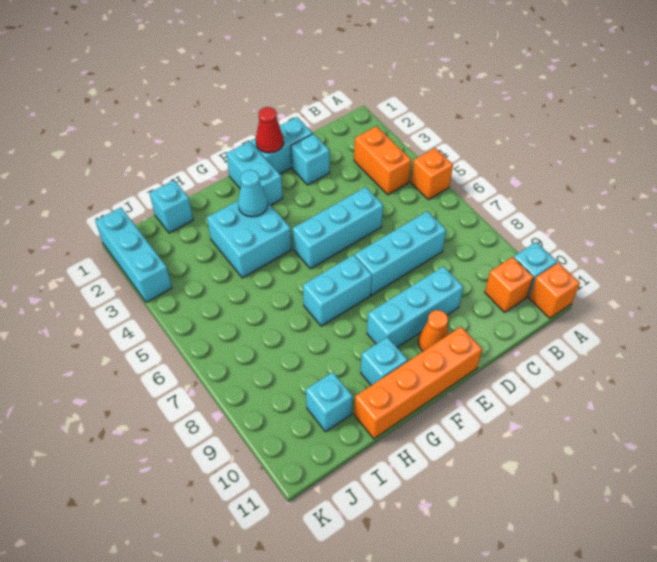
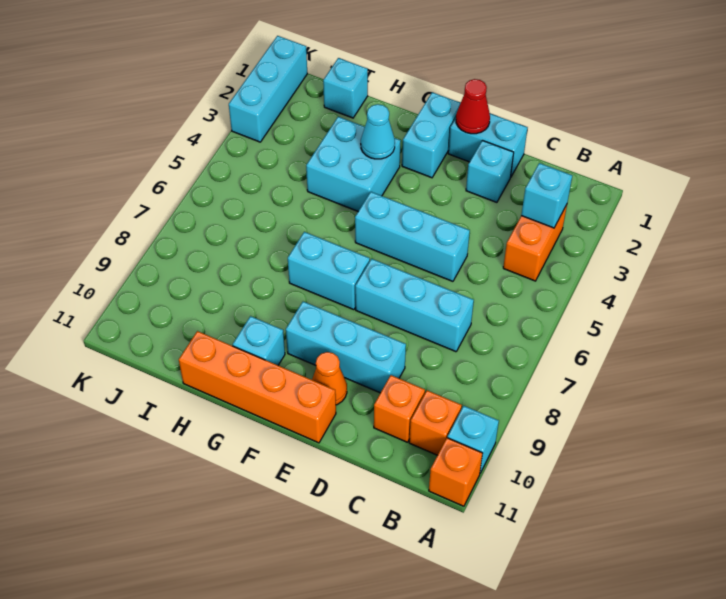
orange brick A5 level 1 -> orange brick C10 level 1
cyan brick I10 level 1 -> cyan brick B3 level 2

